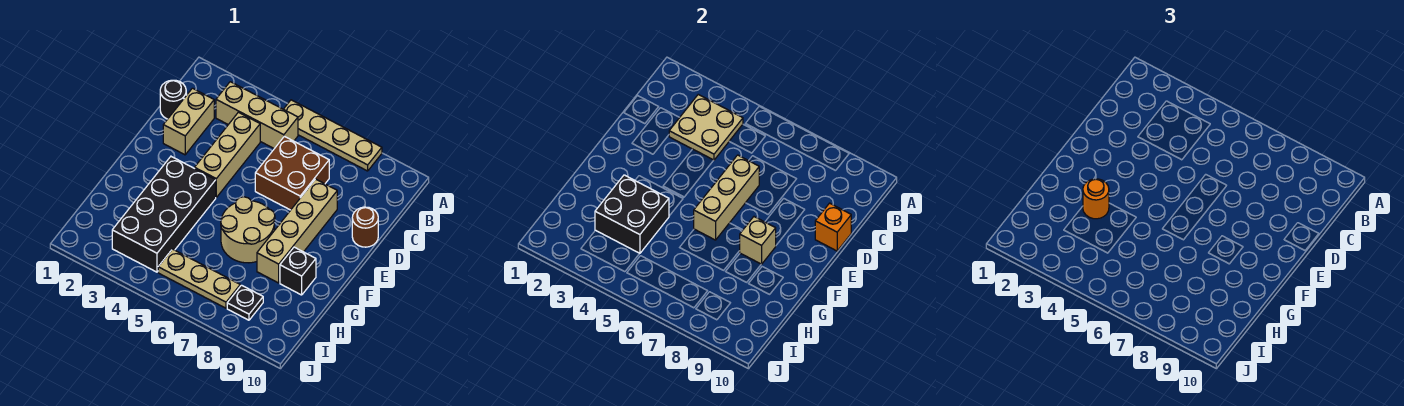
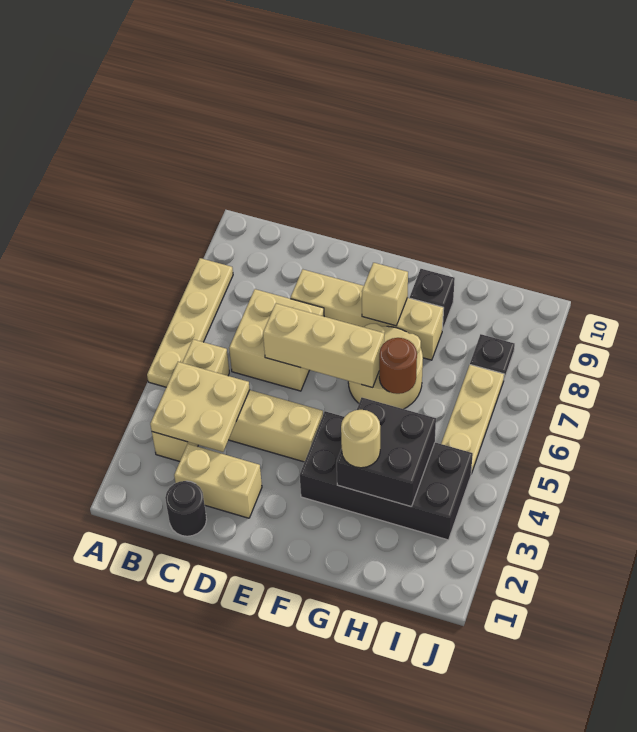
brown brick C6:D7 level 1 -> tan brick C6:D7 level 1
brown round brick D10 level 1 -> brown round brick G6 level 2
orange brick D10 level 2 -> none
orange round brick G3 level 3 -> tan round brick G3 level 3

